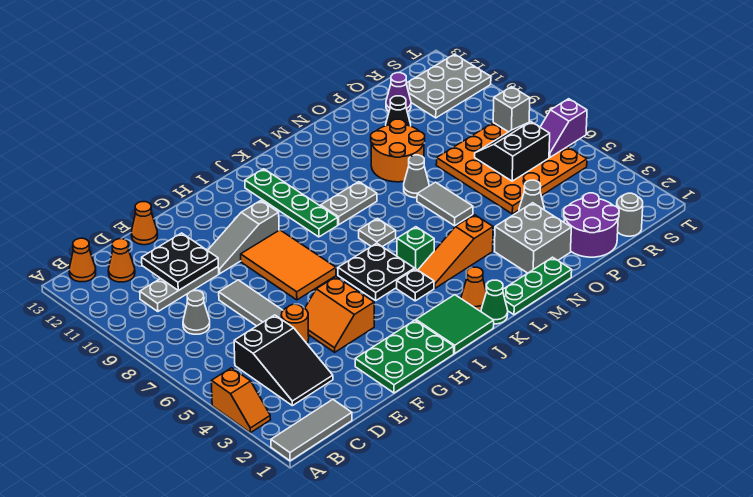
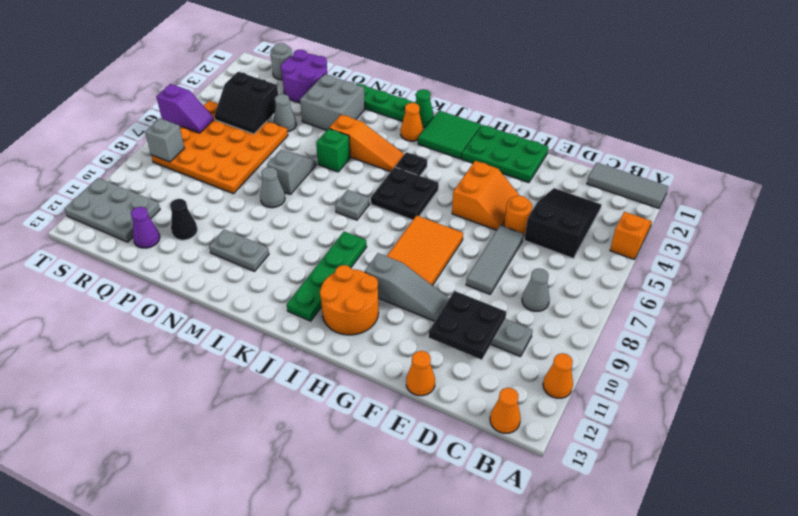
orange cone C12 level 1 -> orange cone A11 level 1
green brick K5 level 1 -> green brick M5 level 1
grey plate K9:L9 level 1 -> grey plate M11:N11 level 1
grey tile N6:N7 level 1 -> grey slope N6:N7 level 1 top 7
orange round brick N9:O10 level 1 -> orange round brick H11:I12 level 1
black slope Q6:R7 level 2 top 6 -> black slope Q4:R5 level 2 top 4

